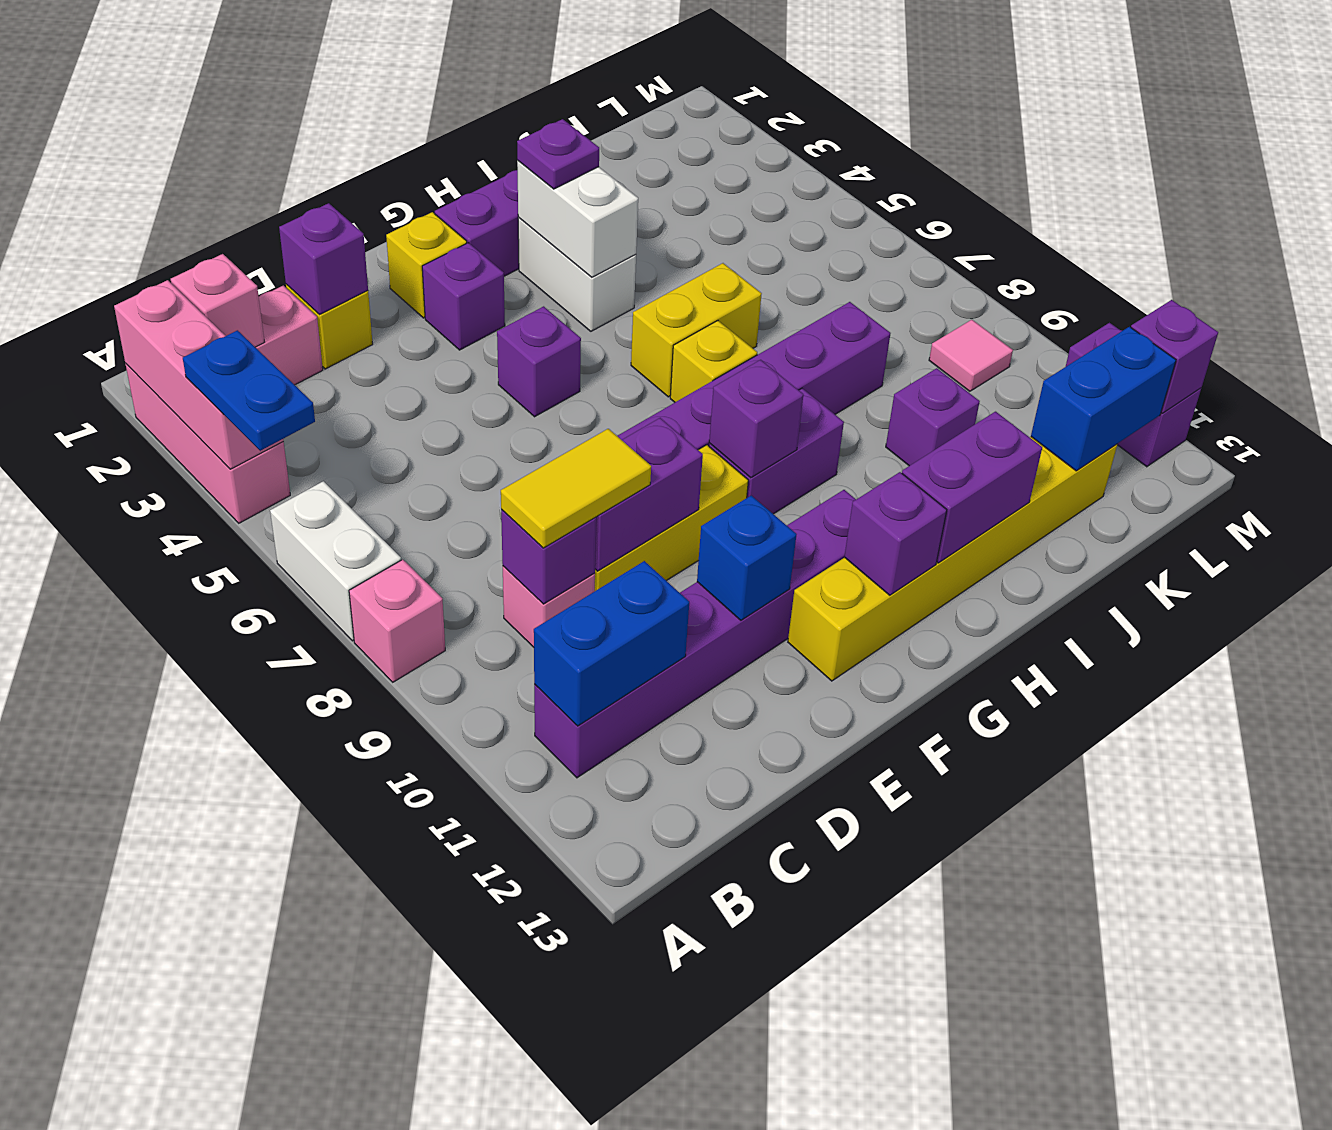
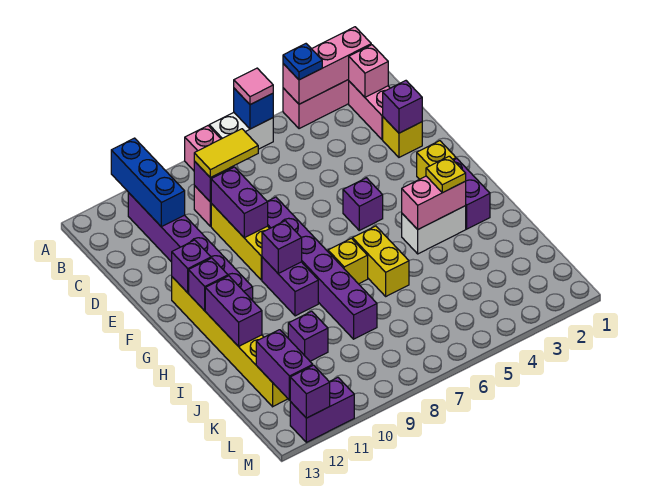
blue plate A4:A5 level 3 -> blue plate A4 level 3
blue brick B11:C11 level 2 -> blue brick A11:C11 level 2
yellow tile C9:D9 level 3 -> yellow tile C8:C9 level 3
blue brick E11 level 2 -> blue brick A6 level 2
purple brick F3 level 1 -> purple brick F12 level 2
white brick H3:H4 level 2 -> pink brick H3:H4 level 2
purple plate H3 level 3 -> yellow plate H3 level 3
blue brick K12:L12 level 2 -> purple brick K12:L12 level 2
pink tile L9 level 1 -> pink tile A6 level 3

